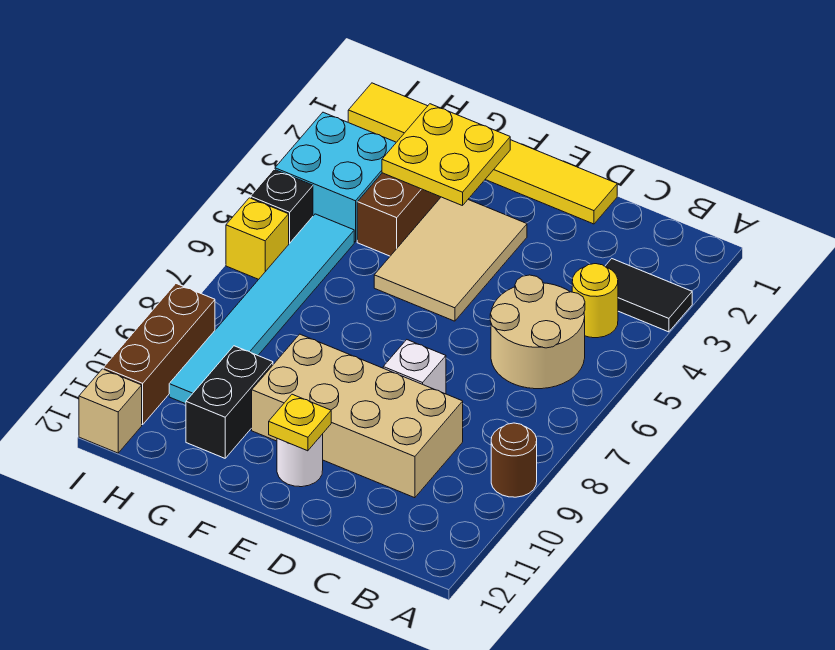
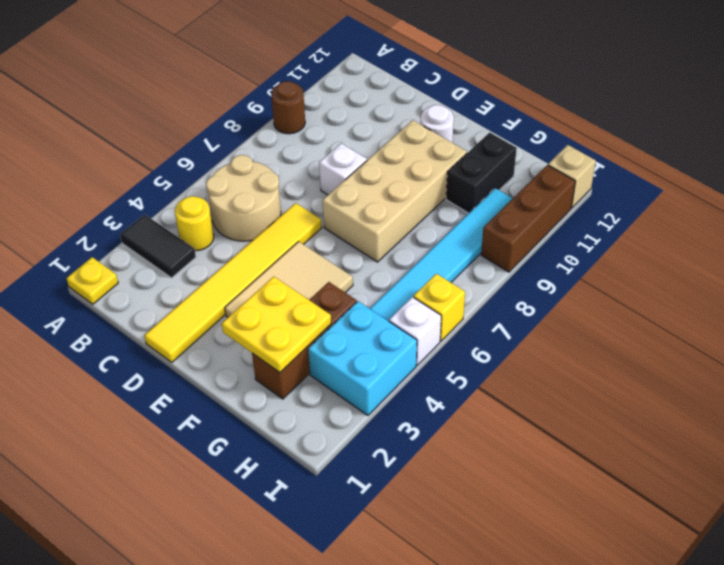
tan brick C9:F10 level 1 -> tan brick E7:F10 level 1
yellow tile D1:I1 level 1 -> yellow tile D1:D6 level 1
yellow plate E11 level 2 -> yellow plate A1 level 1
black brick I5 level 1 -> white brick I5 level 1

